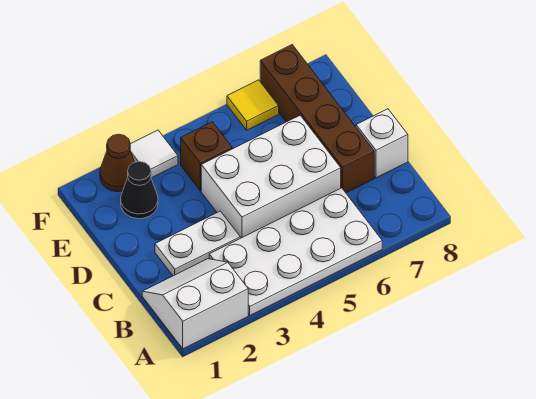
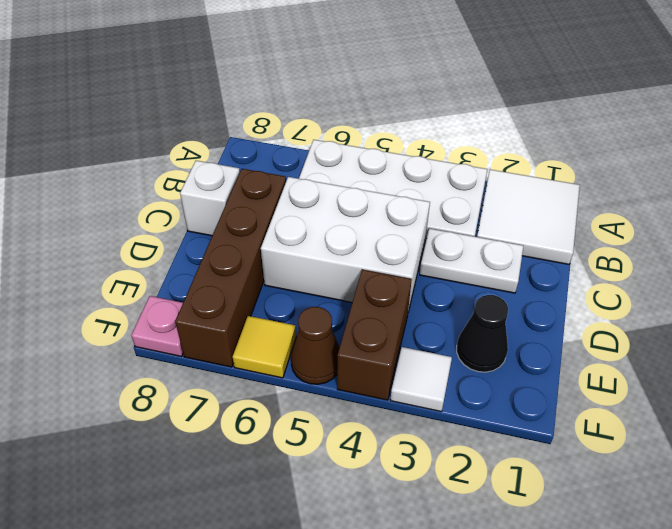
white slope A1:B2 level 1 top A -> white tile A1:B2 level 1
brown brick E4 level 1 -> brown brick E4:F4 level 1
brown cone F2 level 1 -> brown cone F5 level 1
none -> pink plate F8 level 1

